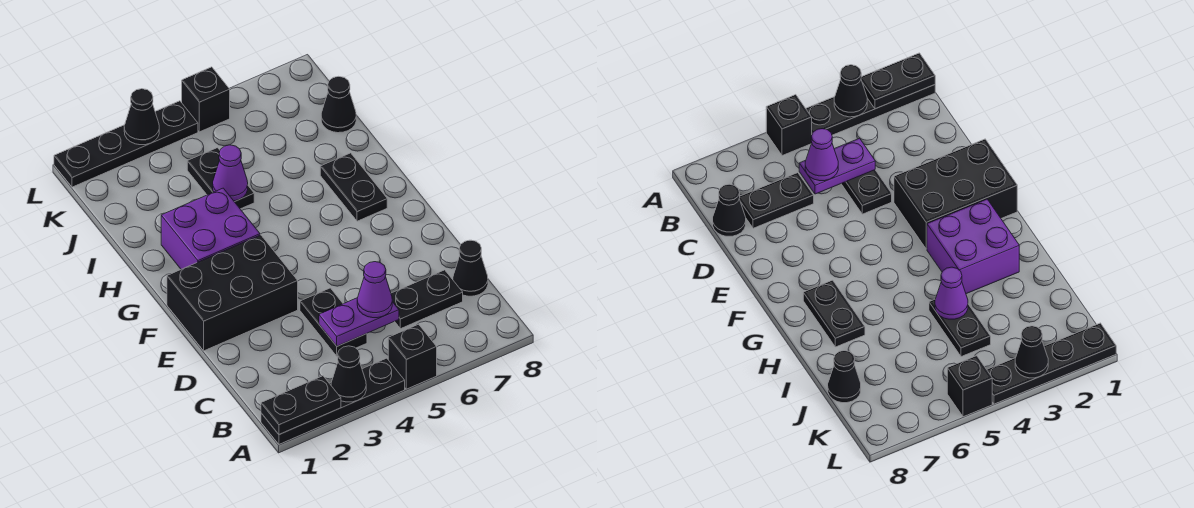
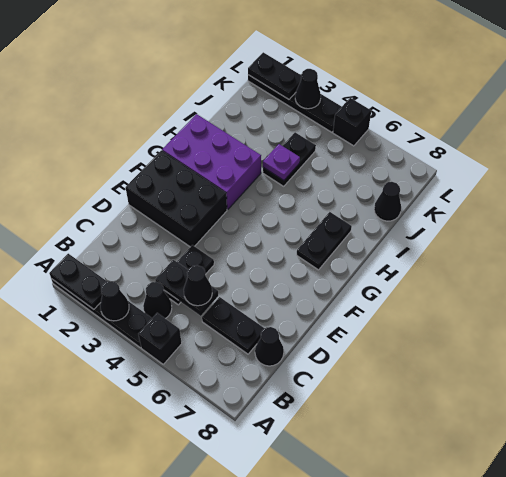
none -> black cone B4 level 1
purple plate C4:C5 level 2 -> black plate C4:C5 level 2
purple cone C5 level 3 -> black cone C5 level 3
purple brick G2:H3 level 1 -> purple brick G1:H3 level 1
purple cone I4 level 2 -> purple plate I4 level 2
none -> black plate L1:L2 level 2

